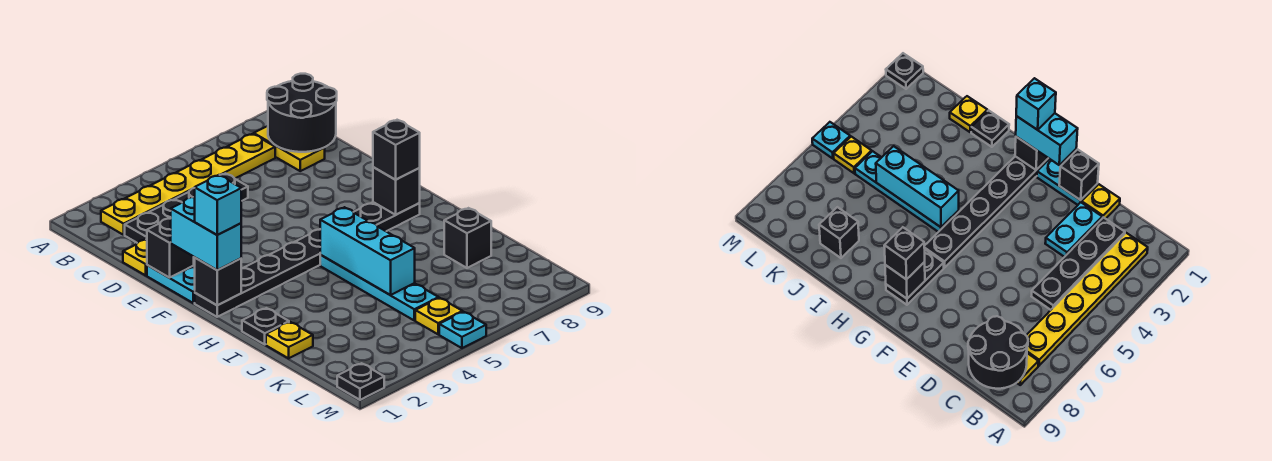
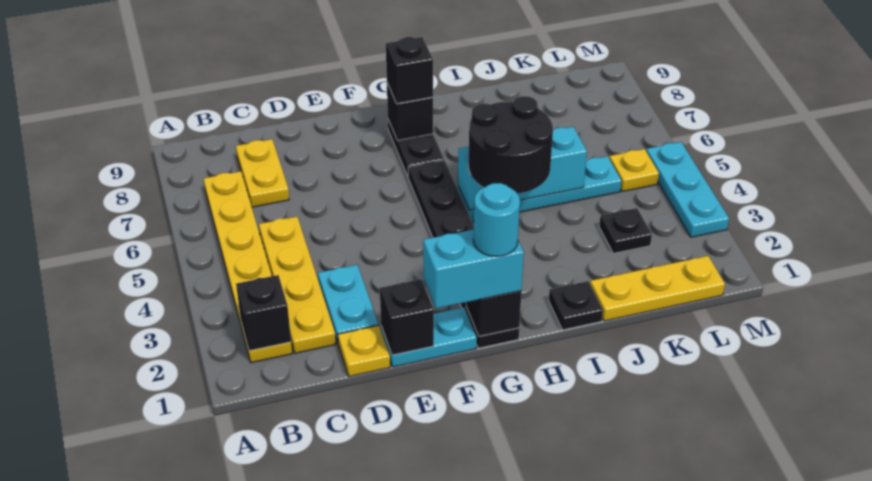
yellow plate B8:C8 level 1 -> yellow plate C7:C8 level 1
black round brick B8:C9 level 2 -> black round brick H4:I5 level 3
black plate C2:C5 level 1 -> yellow plate C2:C5 level 1
cyan brick G1 level 4 -> cyan round brick G1 level 4
yellow plate J1 level 1 -> yellow plate J1:L1 level 1
black brick J8 level 1 -> black brick B2 level 2
black plate M1 level 1 -> black plate K3 level 1
cyan plate M5 level 1 -> cyan plate M3:M5 level 1

